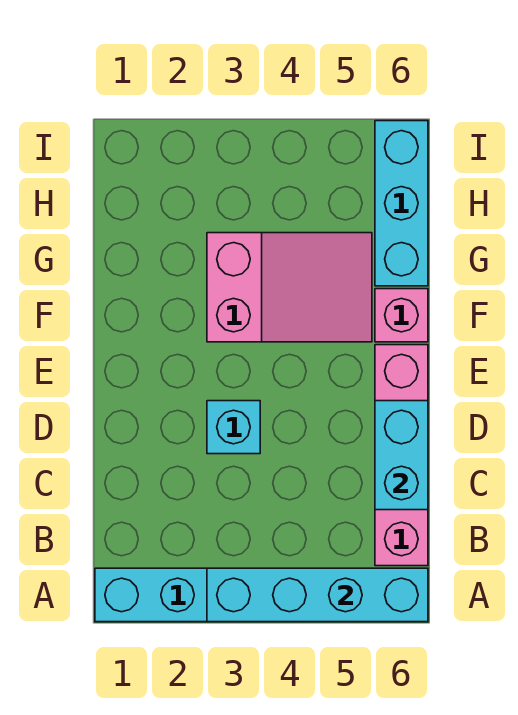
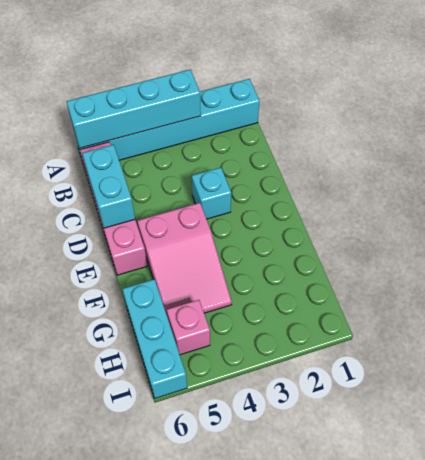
pink slope F3:G5 level 1 top 3 -> pink slope E4:G5 level 1 top E
pink brick F6 level 1 -> pink brick H5 level 1

